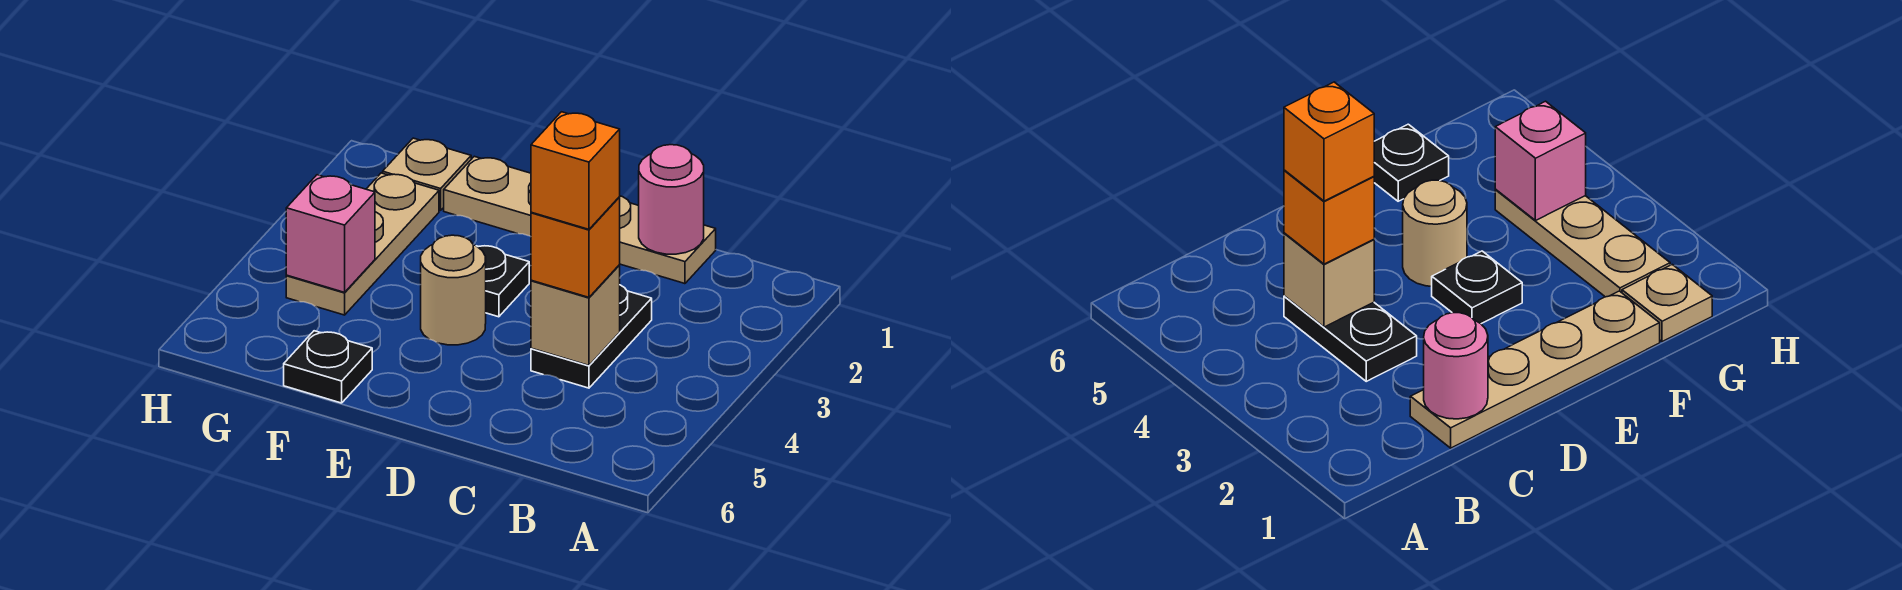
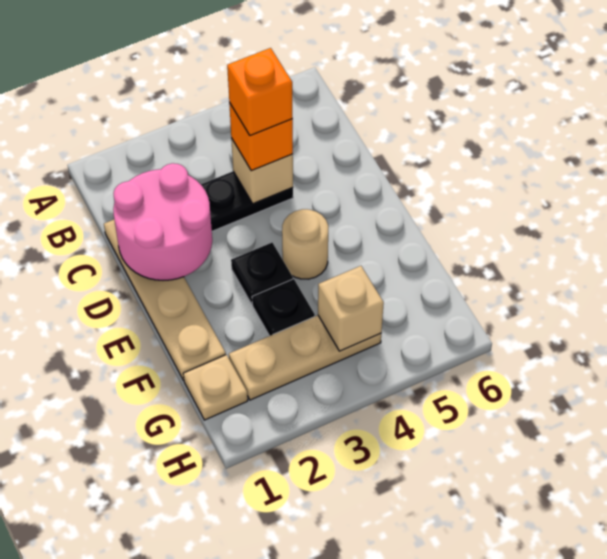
pink round brick C1 level 2 -> pink round brick C1:D2 level 2
black plate F6 level 1 -> black plate F3 level 1
pink brick G4 level 2 -> tan brick G4 level 2

